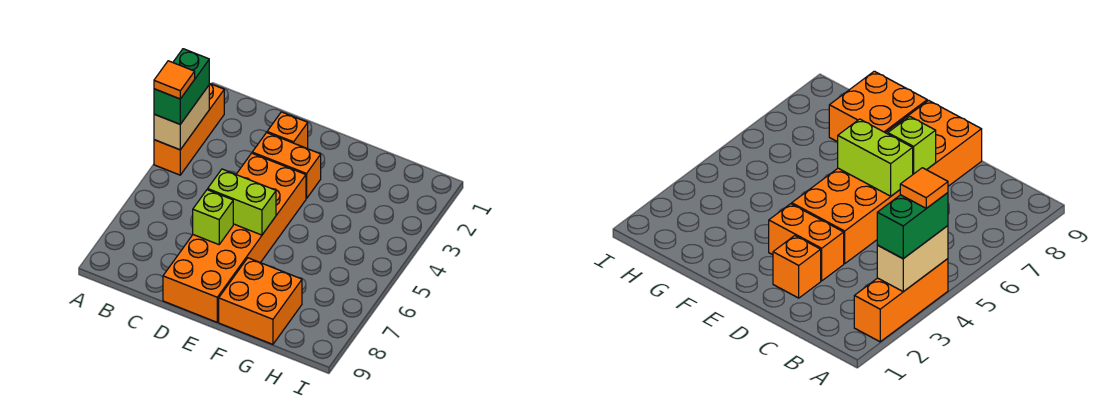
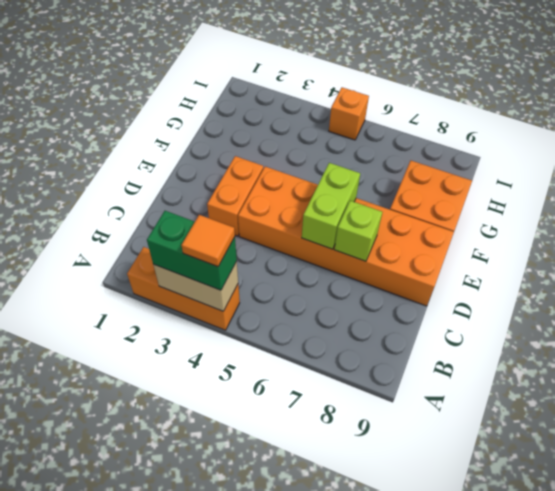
orange brick D2 level 1 -> orange brick I5 level 1

